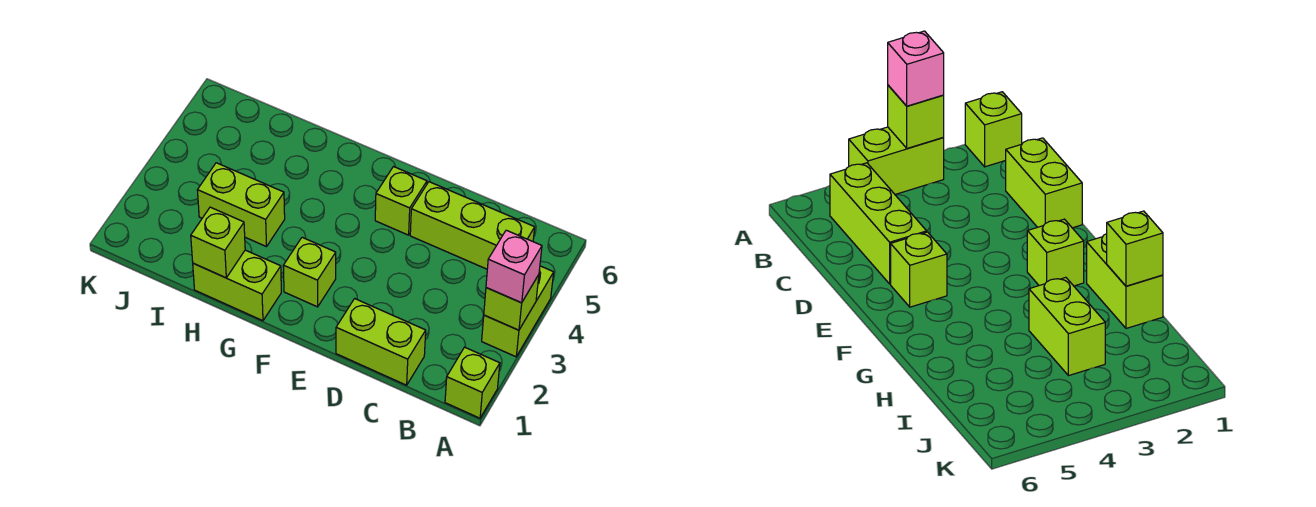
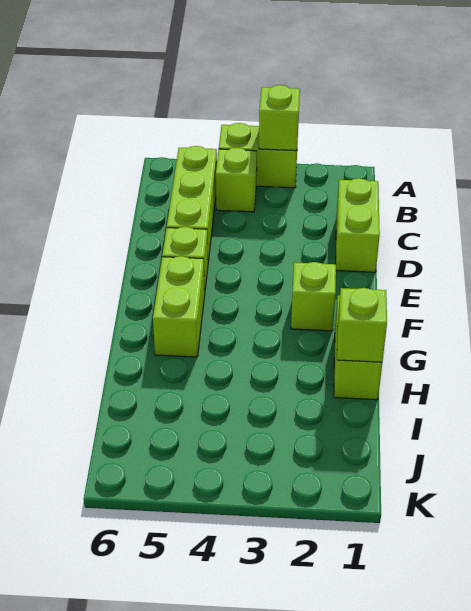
lime brick A1 level 1 -> lime brick B4 level 1
pink brick A3 level 3 -> none
lime brick H3:I3 level 1 -> lime brick F5:G5 level 1

